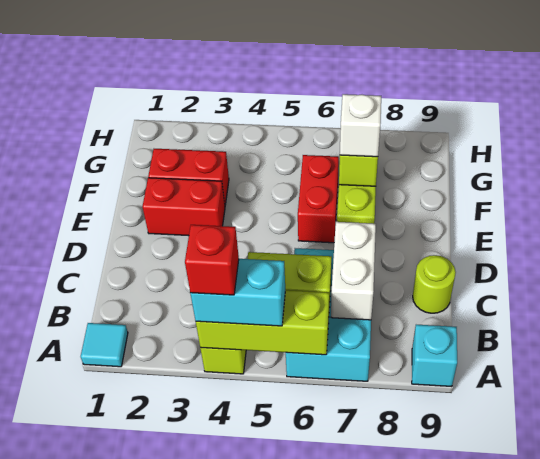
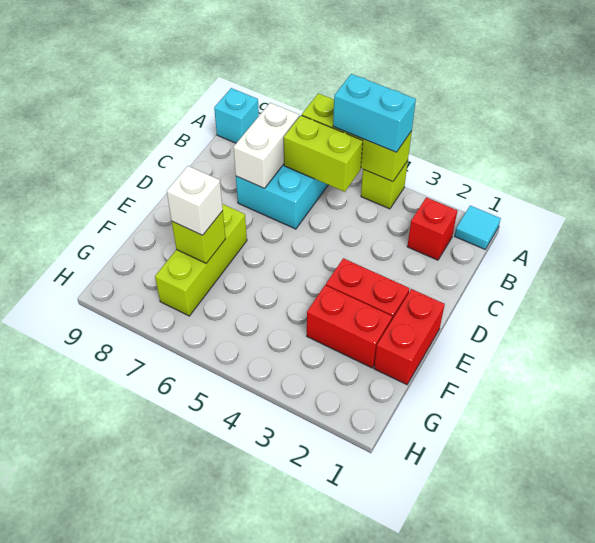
red brick A4 level 4 -> red brick B2 level 1
lime round brick C9 level 1 -> none
red brick E6:F6 level 1 -> red brick E1:F1 level 1

